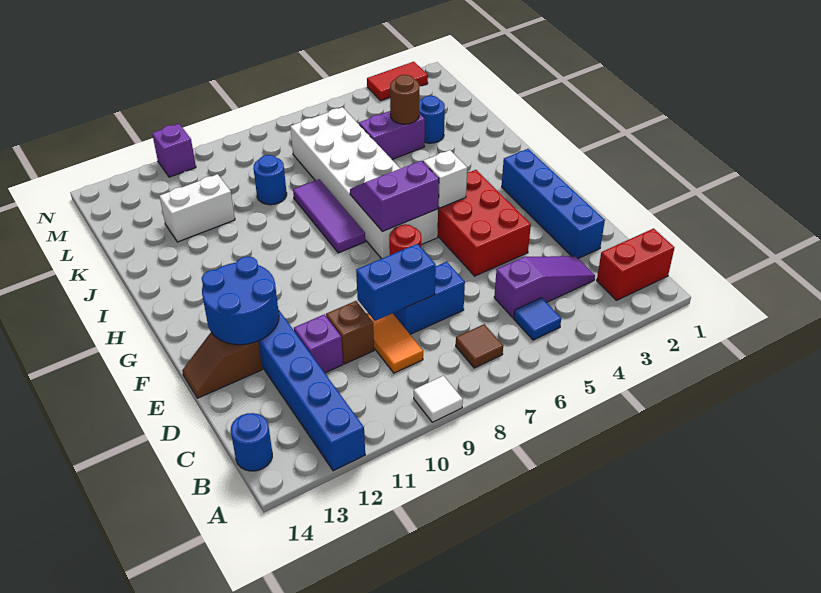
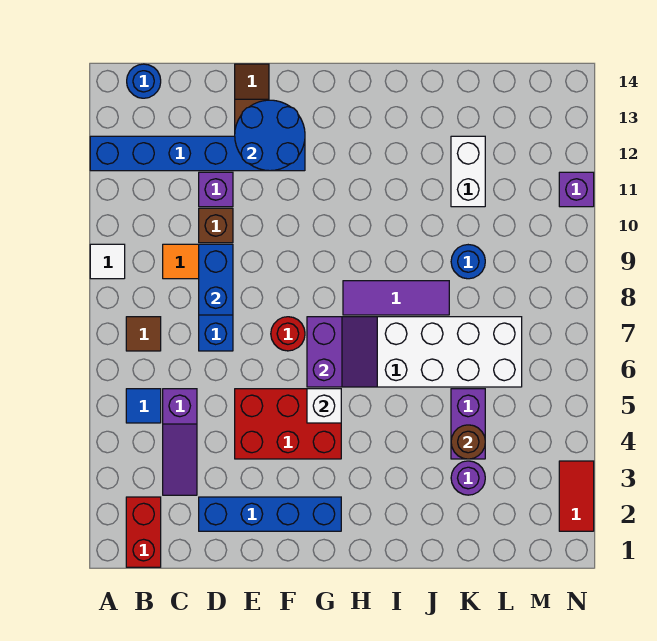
blue round brick K3 level 1 -> purple round brick K3 level 1

